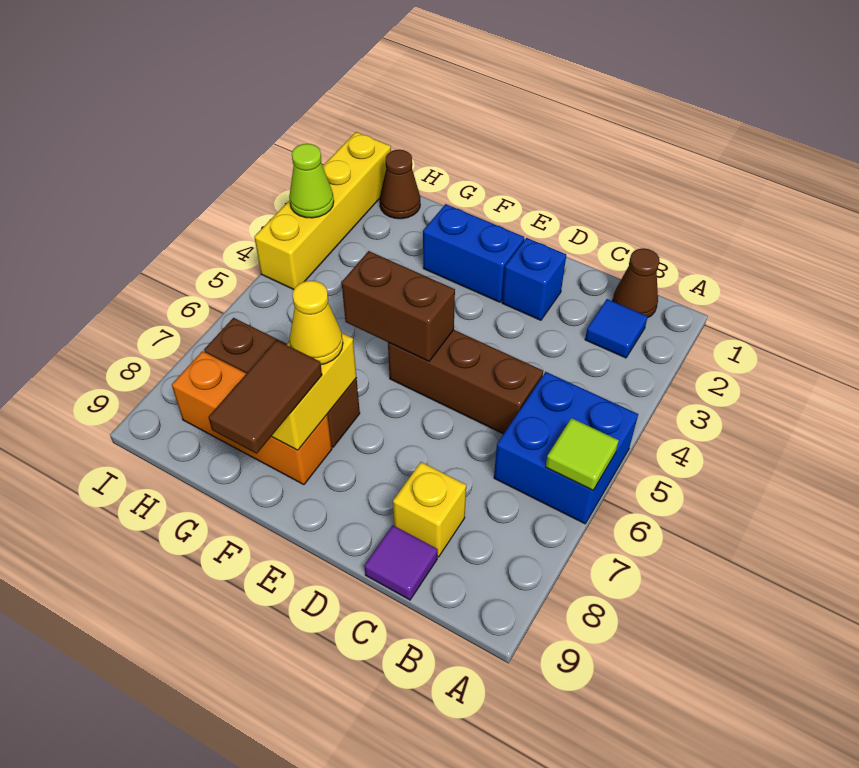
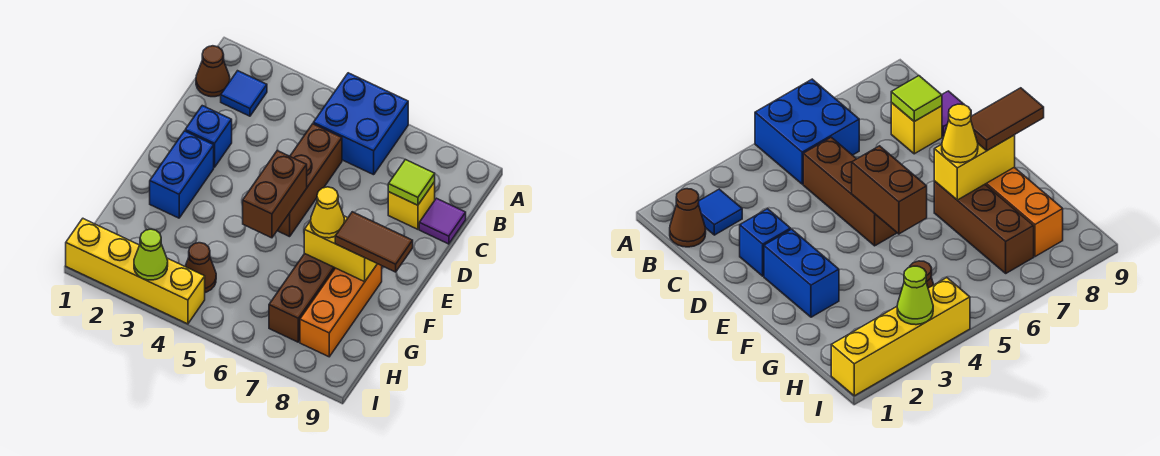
lime tile A6 level 2 -> lime tile C8 level 2
brown cone H1 level 1 -> brown cone H4 level 1

